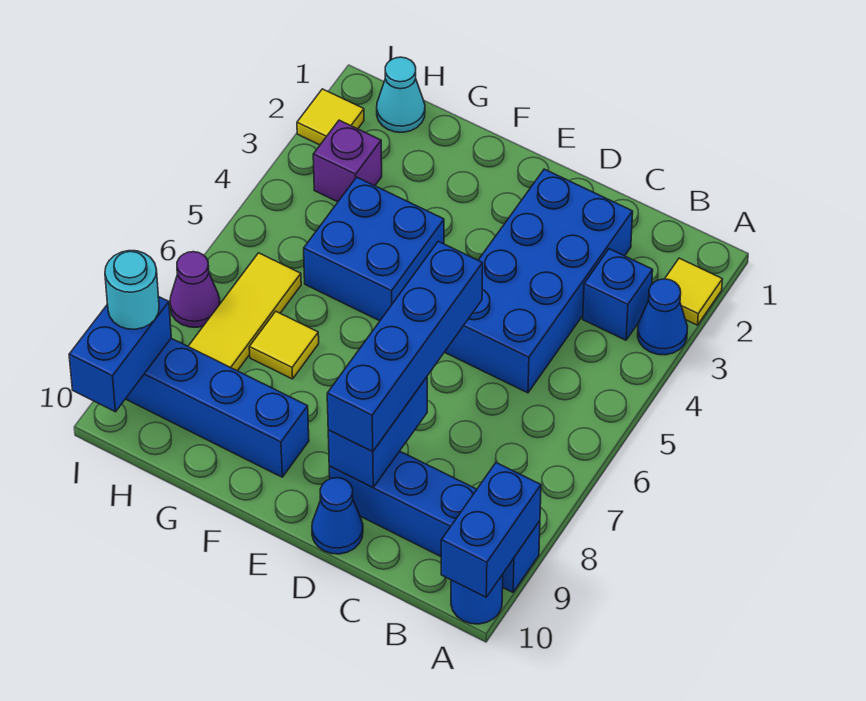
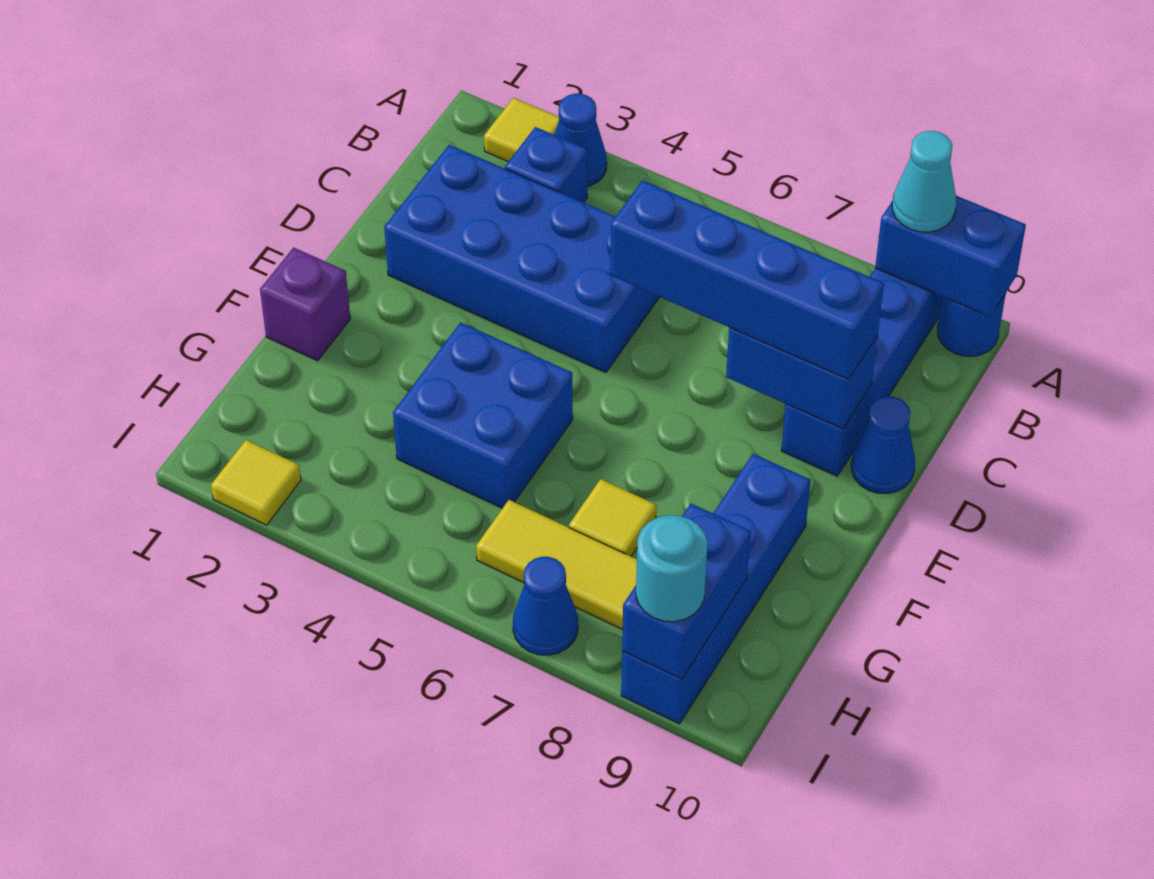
cyan cone H1 level 1 -> cyan cone A9 level 3
purple brick H3 level 1 -> purple brick F1 level 1
purple cone I7 level 1 -> blue cone I7 level 1
blue brick I9:I10 level 2 -> blue brick H9:I9 level 2

